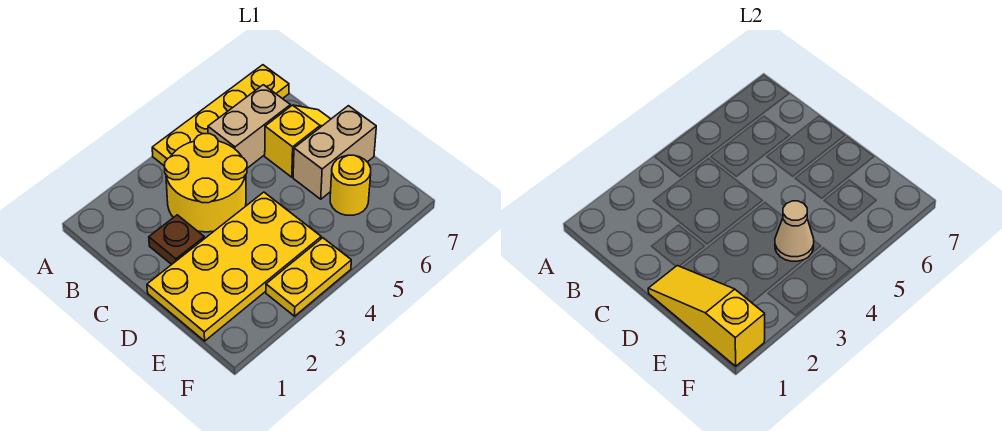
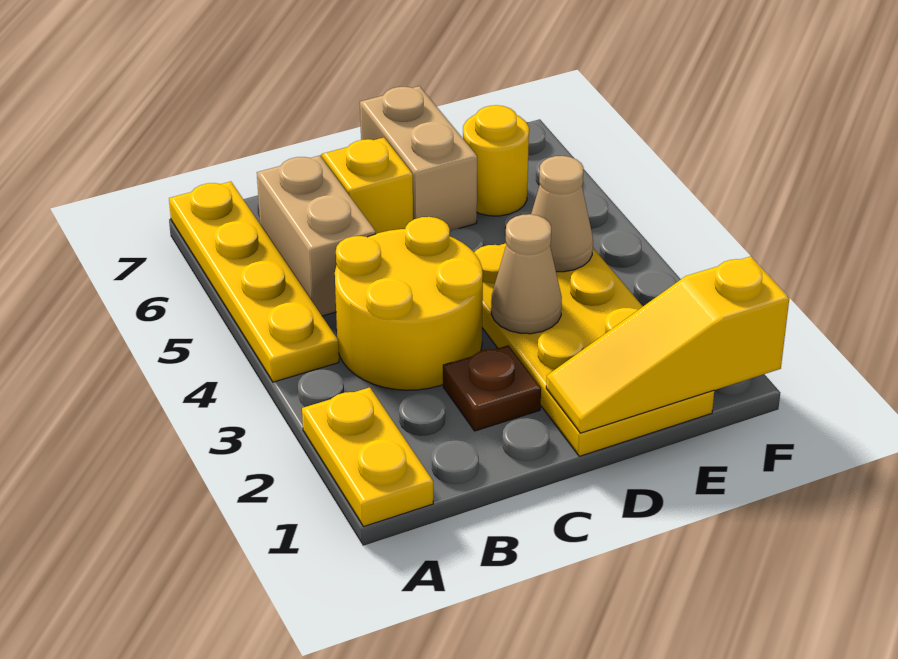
none -> tan cone D3 level 2
yellow plate F3:F4 level 1 -> yellow plate A1:A2 level 1

